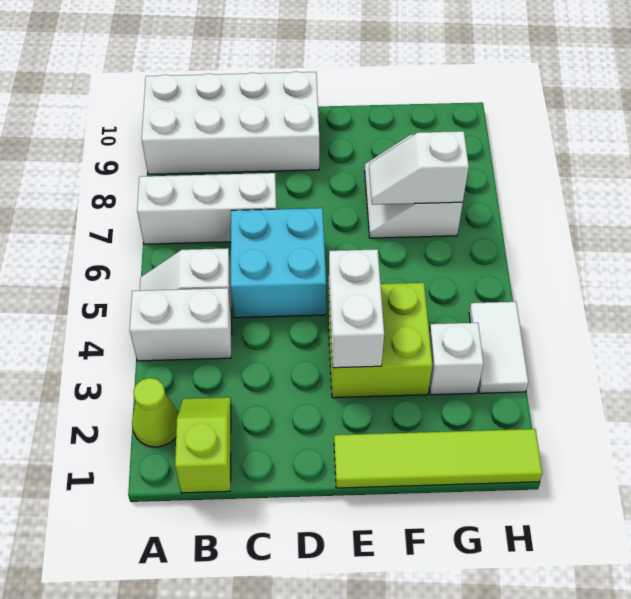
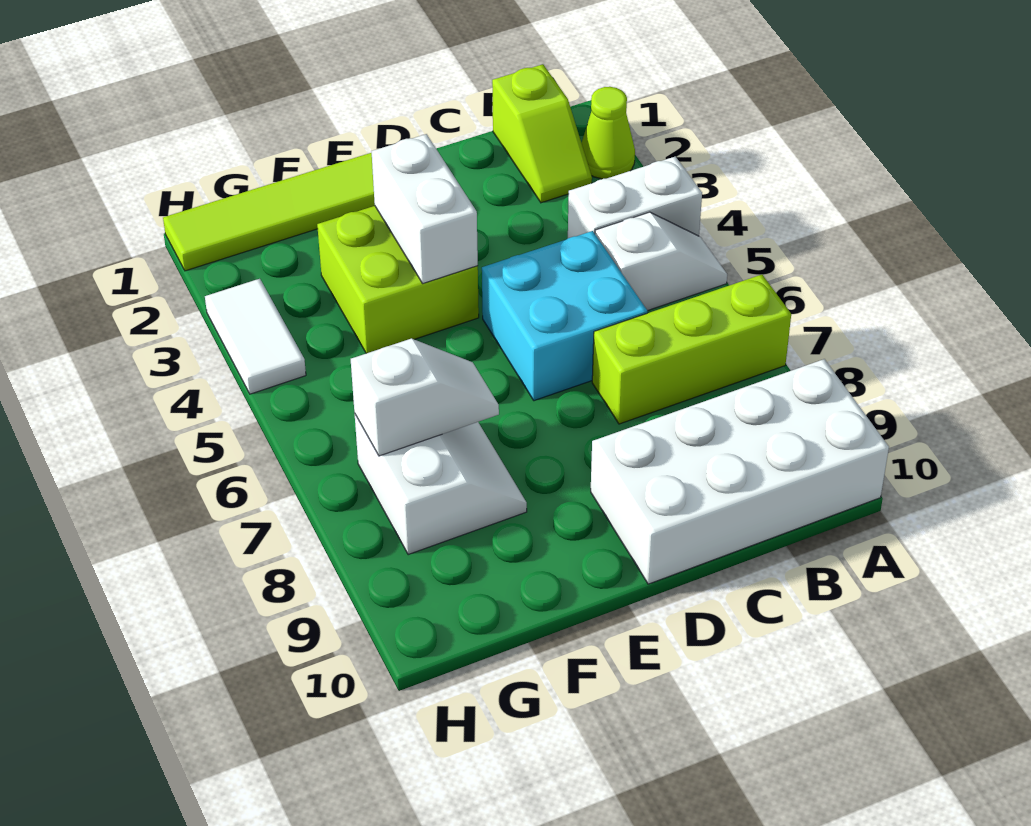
white brick A7:C7 level 1 -> lime brick A7:C7 level 1
white brick G3 level 1 -> none

